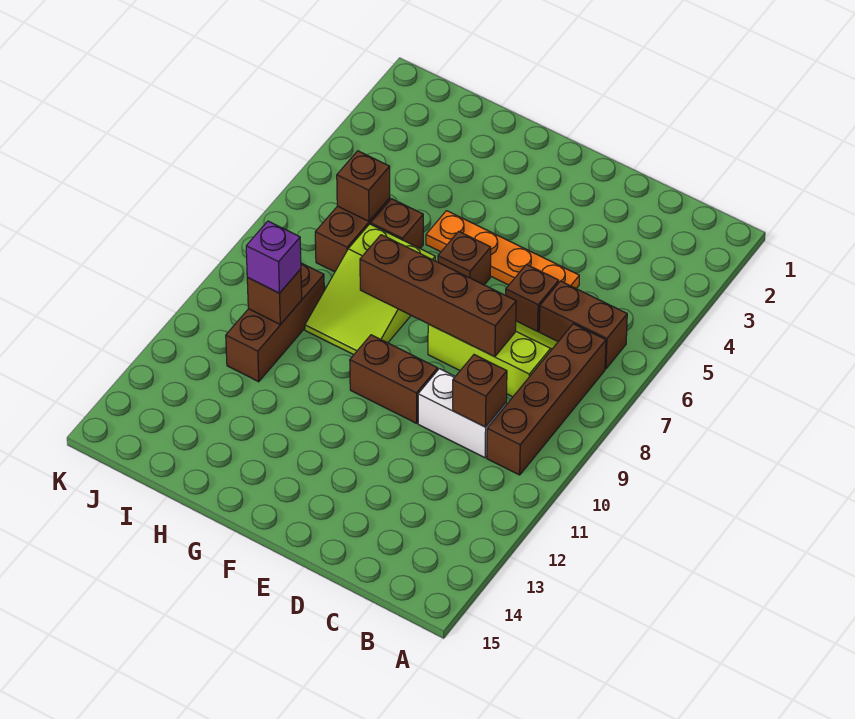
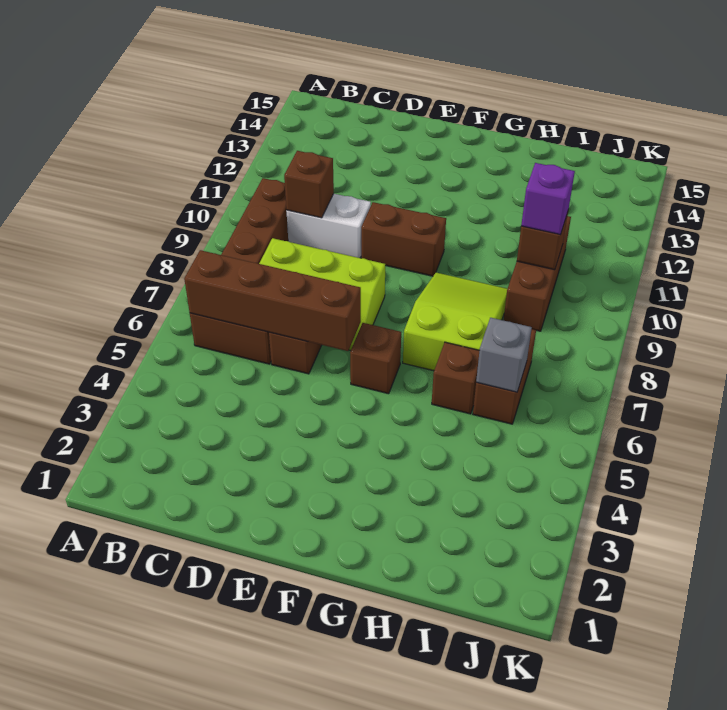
orange plate D5:G5 level 1 -> none
brown brick D8:G8 level 2 -> brown brick B6:E6 level 2
brown brick I6 level 2 -> grey brick I6 level 2

